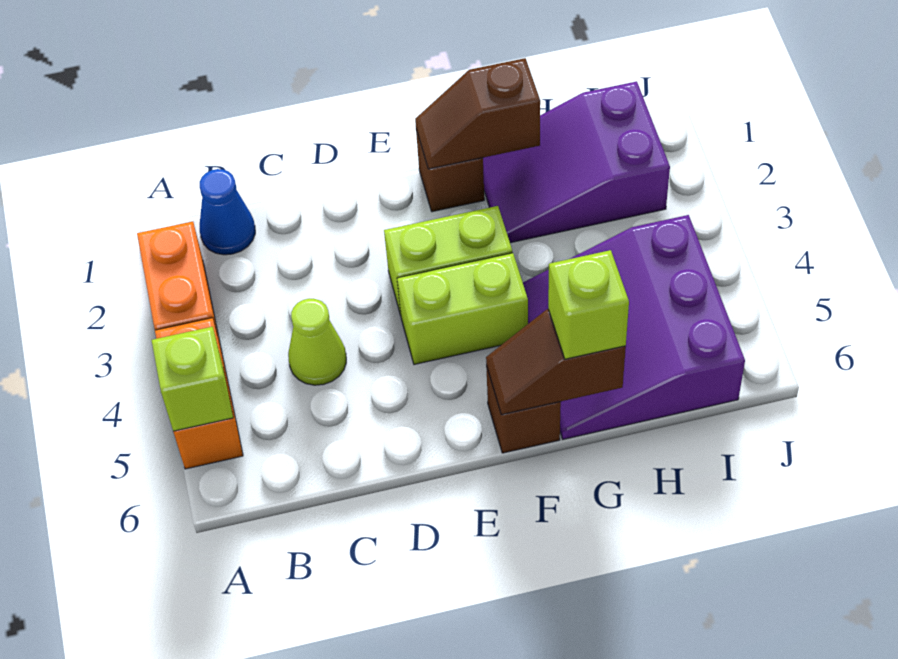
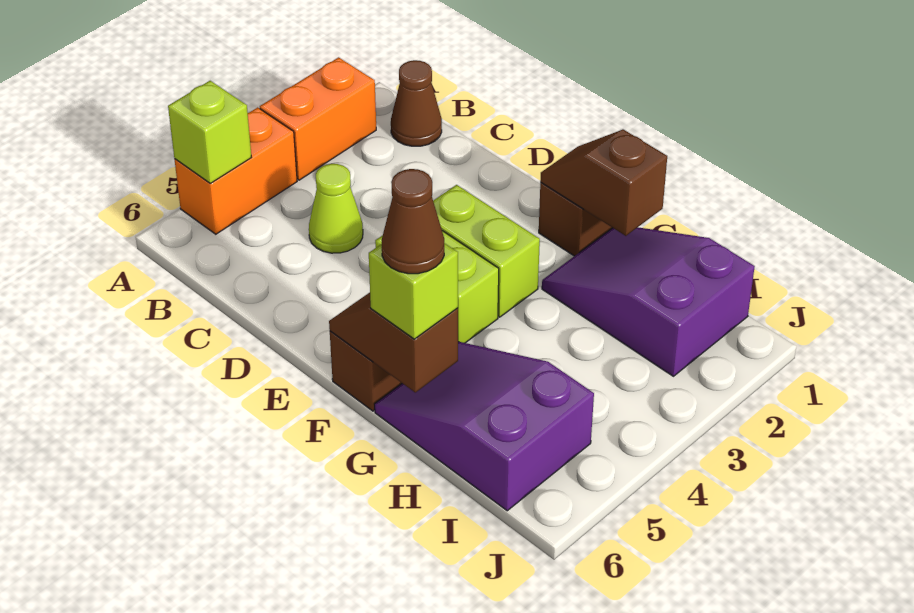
blue cone B1 level 1 -> brown cone B1 level 1
purple slope G4:I6 level 1 top I -> purple slope G5:I6 level 1 top I
none -> brown cone G6 level 4

